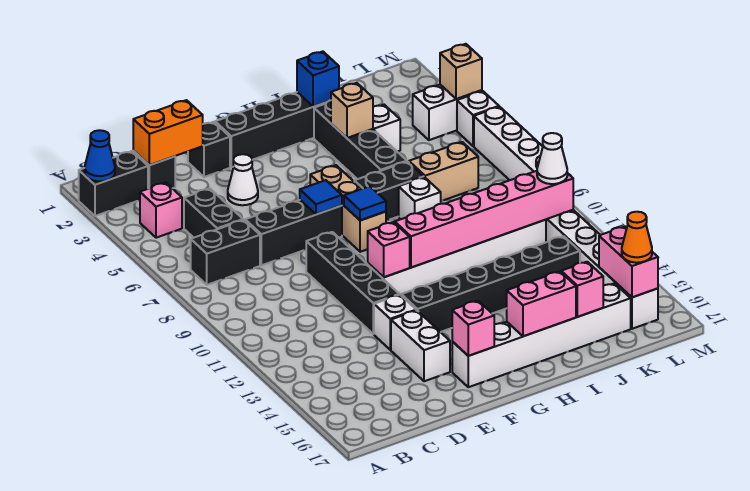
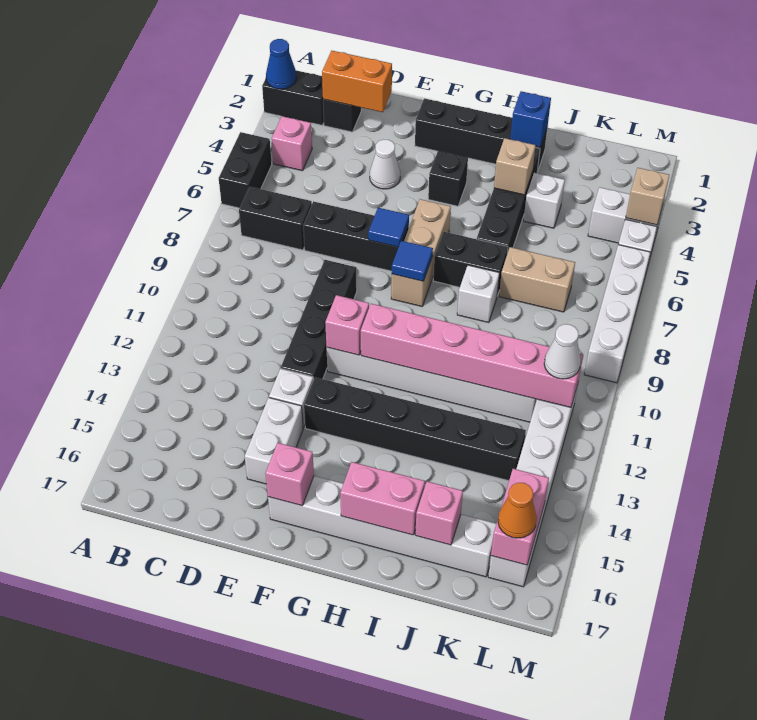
black brick C5:C6 level 1 -> black brick A5:A6 level 1
black brick E2 level 1 -> black brick G4 level 1

